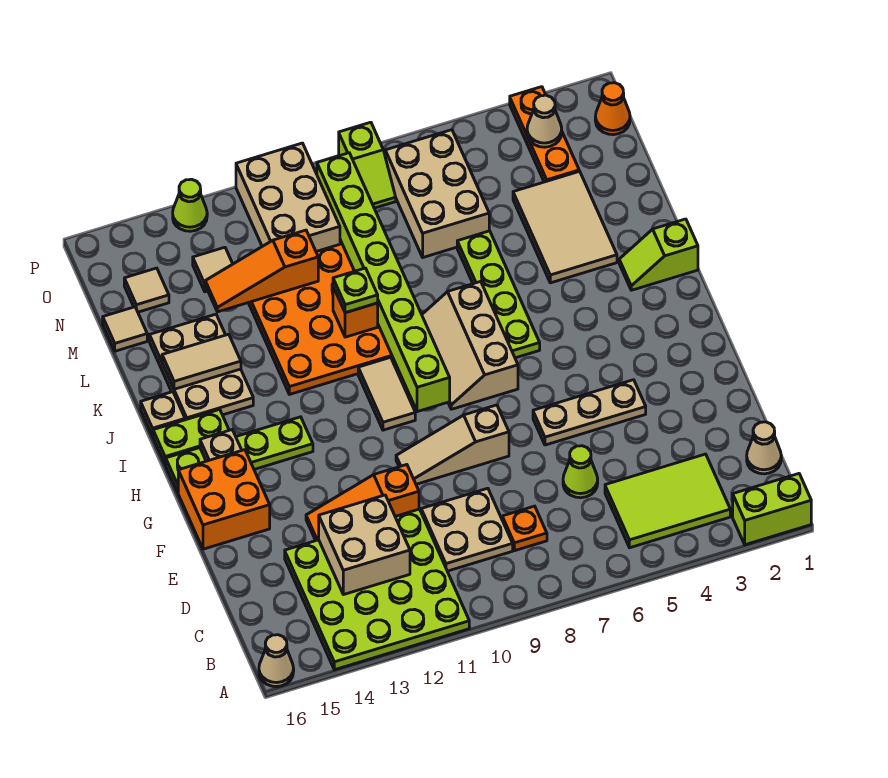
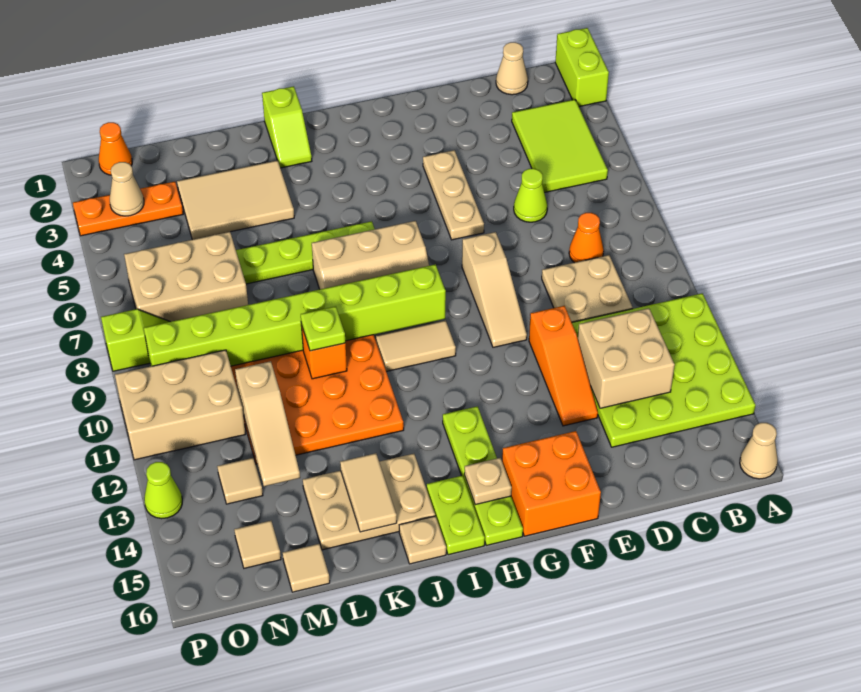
orange plate C8 level 1 -> orange cone C8 level 1
orange slope M11:M13 level 2 top 11 -> tan slope M11:M13 level 2 top 11

